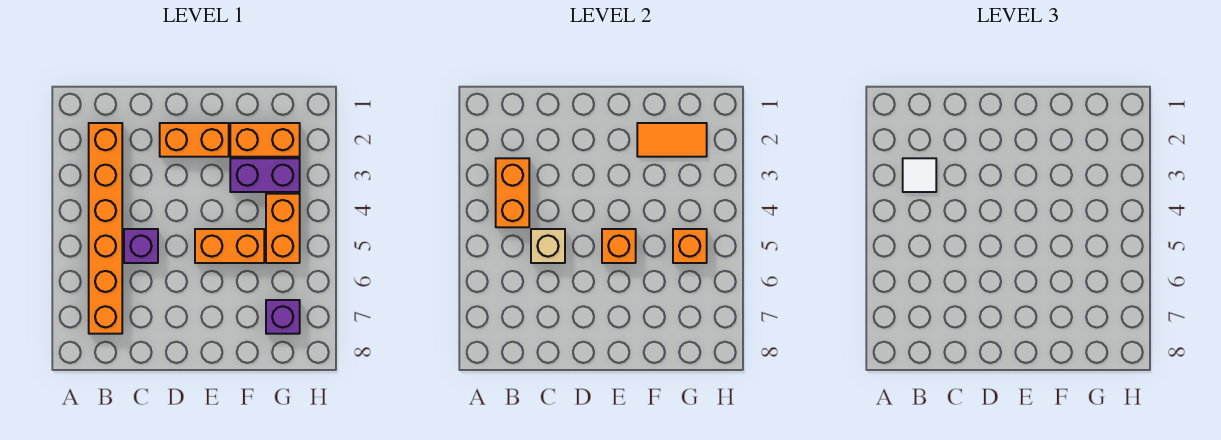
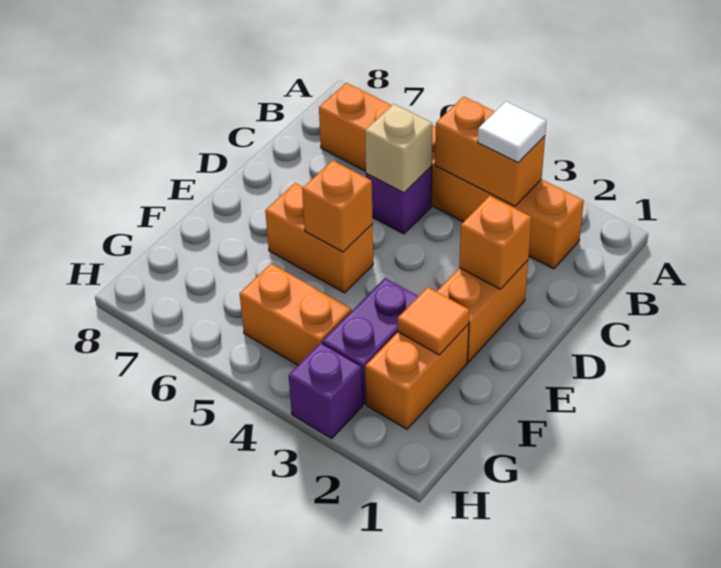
orange brick E5:F5 level 1 -> orange brick E5:E6 level 1
orange tile F2:G2 level 2 -> orange tile F2 level 2
orange brick G5 level 2 -> orange brick D2 level 2
purple brick G7 level 1 -> purple brick H3 level 1

